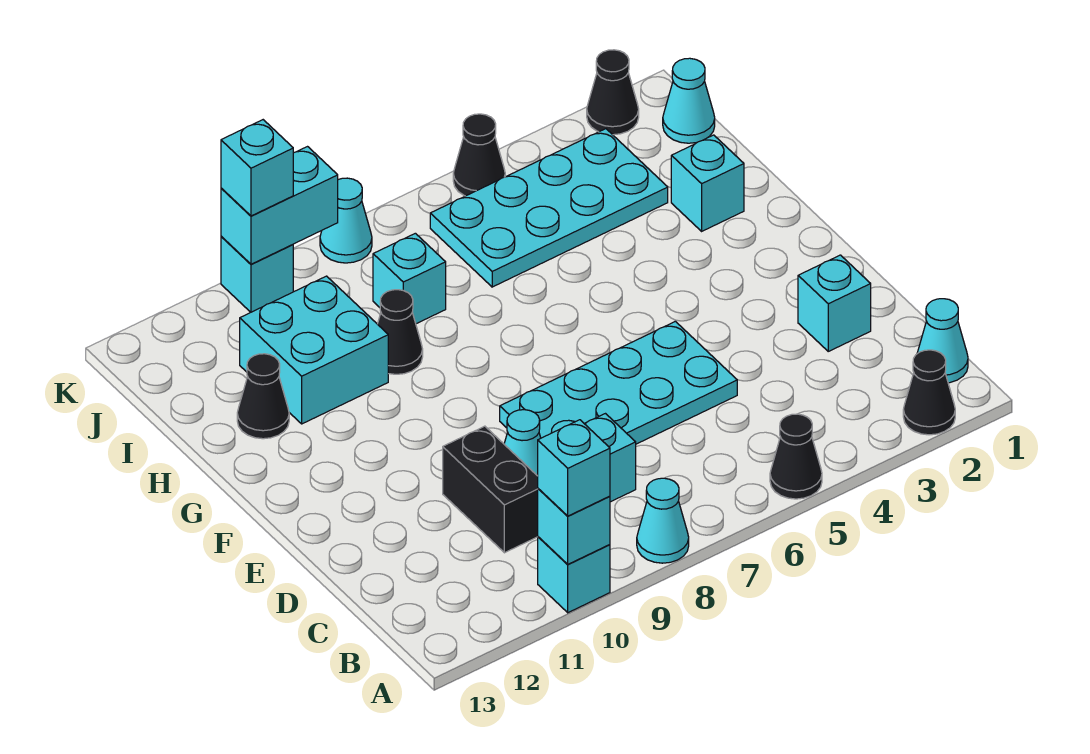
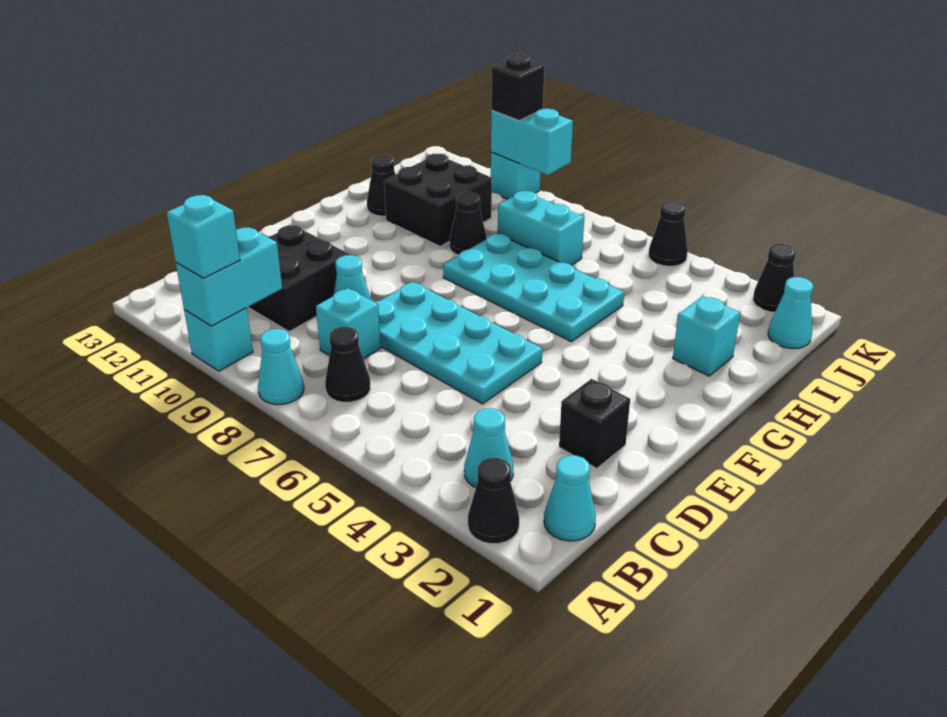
black cone A5 level 1 -> black cone B7 level 1
cyan brick A10 level 2 -> cyan brick A10:B10 level 2
black brick C10:D10 level 1 -> black brick C10:D11 level 1
cyan brick D2 level 1 -> black brick D2 level 1
cyan brick H10:I11 level 1 -> black brick H10:I11 level 1
cyan plate I3:J6 level 1 -> cyan plate G5:H8 level 1
cyan brick I8 level 1 -> cyan brick I7:I8 level 1
cyan cone K8 level 1 -> cyan cone B3 level 1
cyan brick K10 level 3 -> black brick K10 level 3

